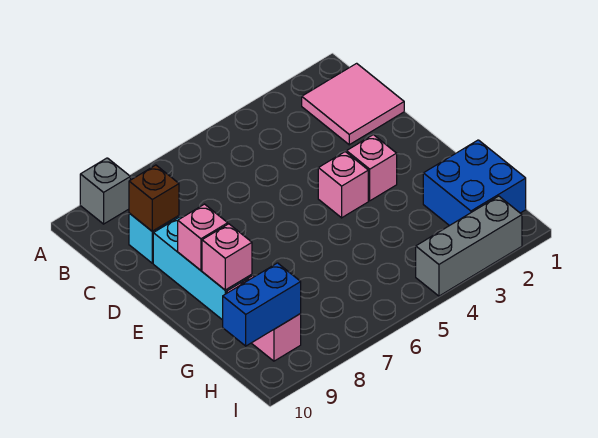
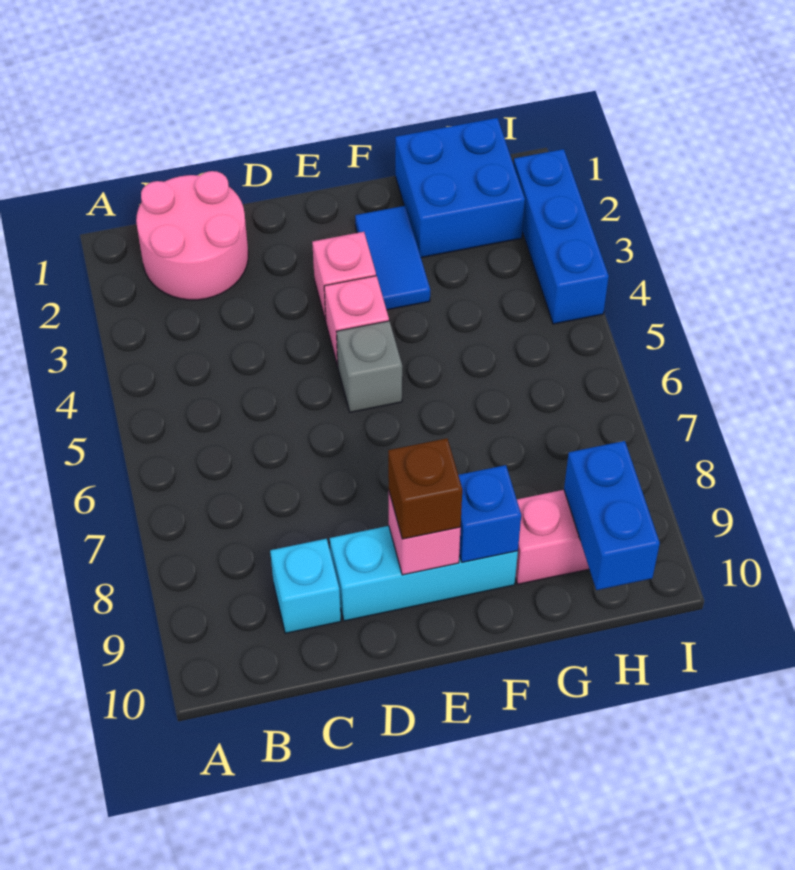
grey brick A9 level 1 -> grey brick E5 level 1
pink tile B1:C2 level 1 -> pink round brick B1:C2 level 1
brown brick C9 level 2 -> brown brick E9 level 3
none -> blue tile F2:F3 level 1
pink brick F9 level 2 -> blue brick F9 level 2
grey brick I2:I4 level 1 -> blue brick I2:I4 level 1

